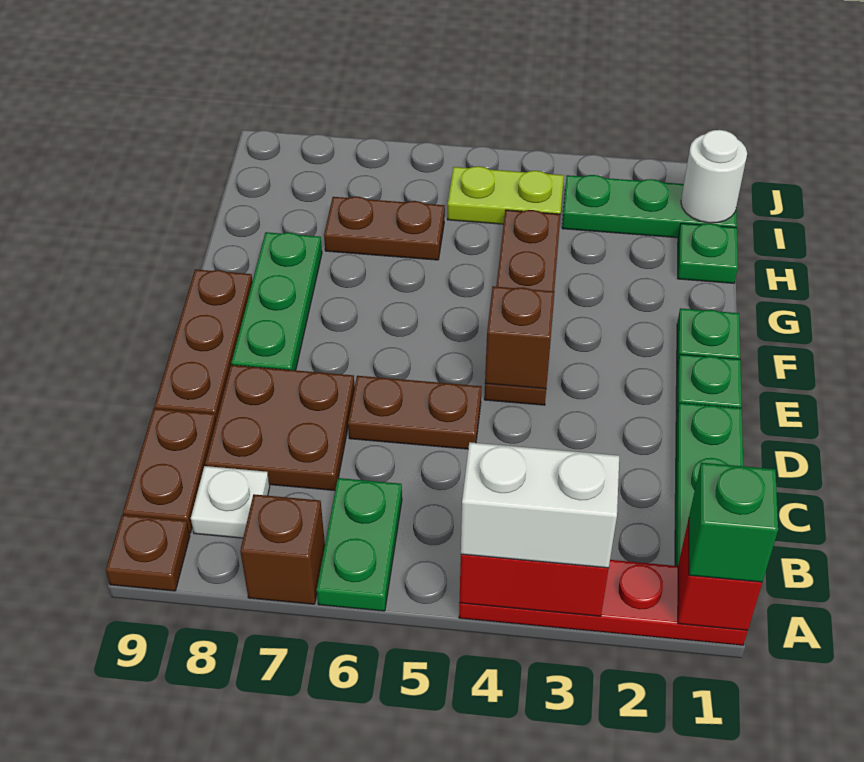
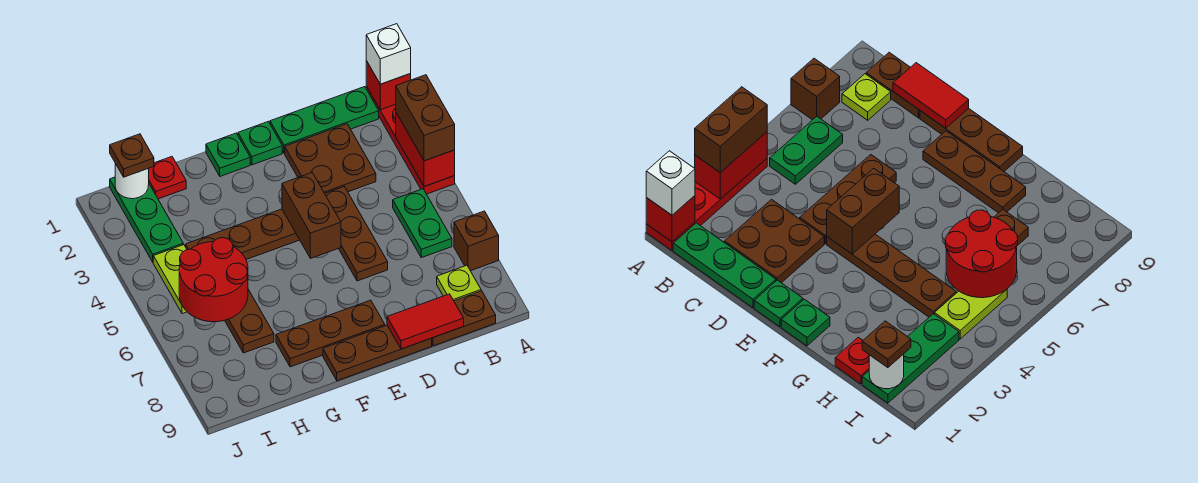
green brick A1 level 3 -> white brick A1 level 3
white brick A3:A4 level 3 -> brown brick A3:A4 level 3
green plate A6:B6 level 1 -> green plate B5:B6 level 1
brown plate A9 level 1 -> brown plate I1 level 3
white plate B8 level 1 -> lime plate B8 level 1
brown plate C7:D8 level 1 -> brown plate C2:D3 level 1
none -> red tile C9:D9 level 2
brown plate D5:D6 level 1 -> brown plate D4:D6 level 1
brown brick E4 level 2 -> brown brick E4:E5 level 2
green plate E8:G8 level 1 -> brown plate E8:G8 level 1
green plate H1 level 1 -> red plate H1 level 1
none -> red round brick H5:I6 level 2

